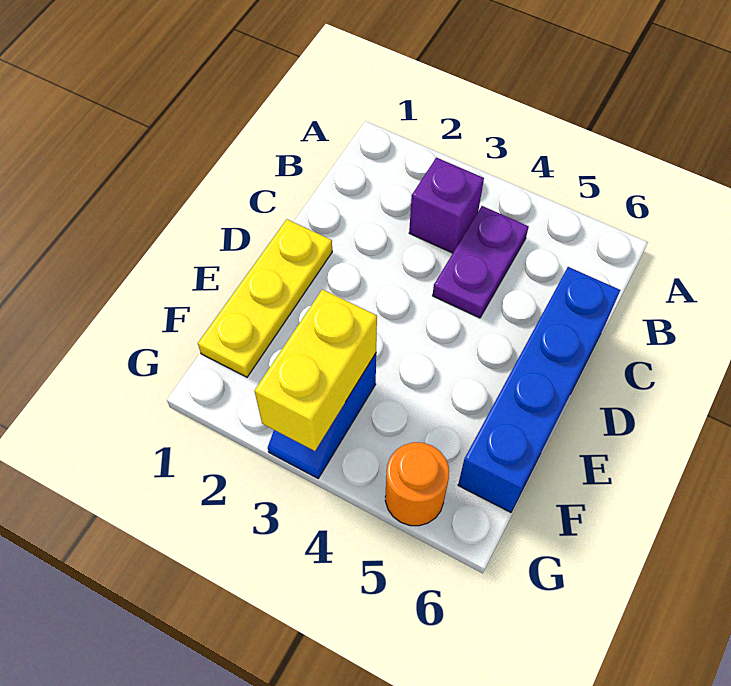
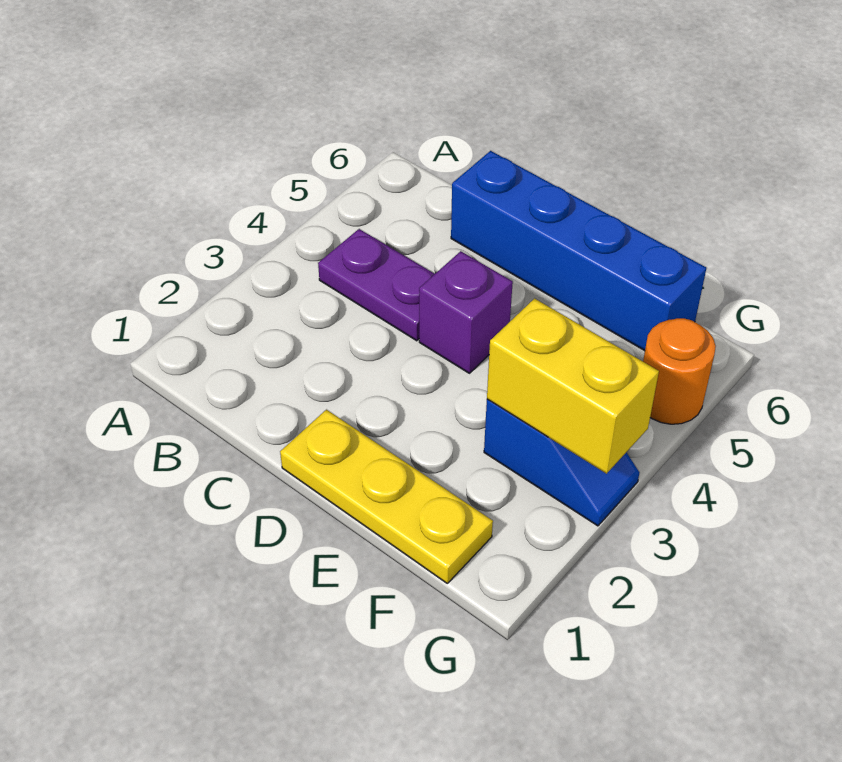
purple brick B3 level 1 -> purple brick D4 level 1

